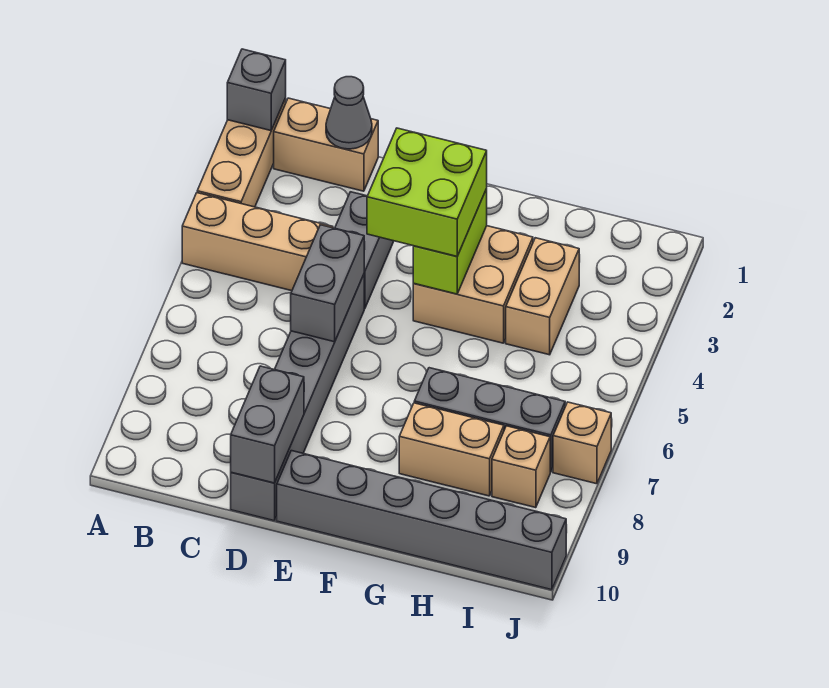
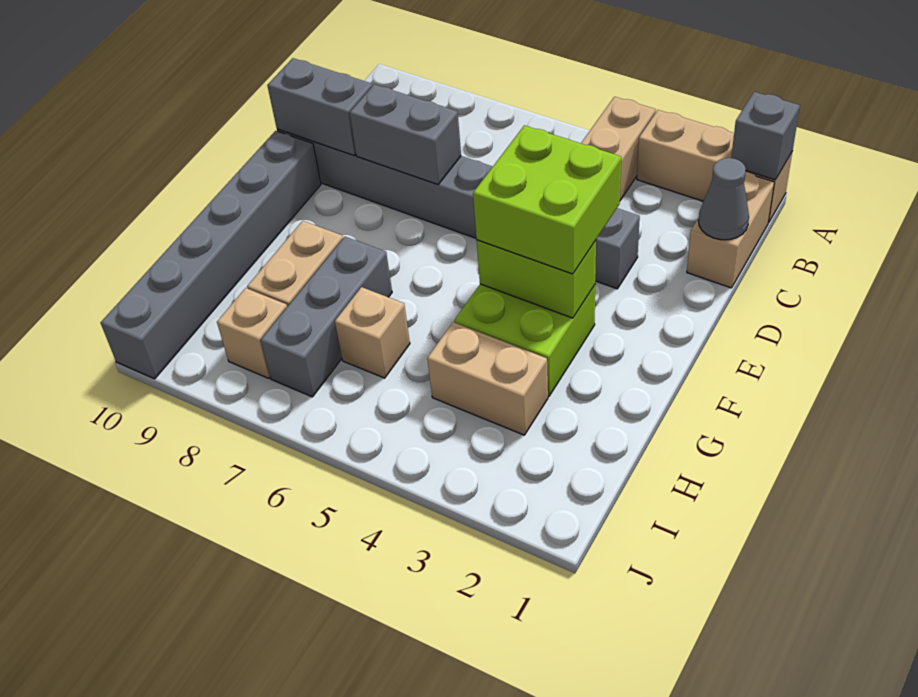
grey brick D5:D6 level 2 -> grey brick D7:D8 level 2
tan brick F3:G4 level 1 -> lime brick F3:G4 level 1
tan brick J7 level 1 -> tan brick H6 level 1

